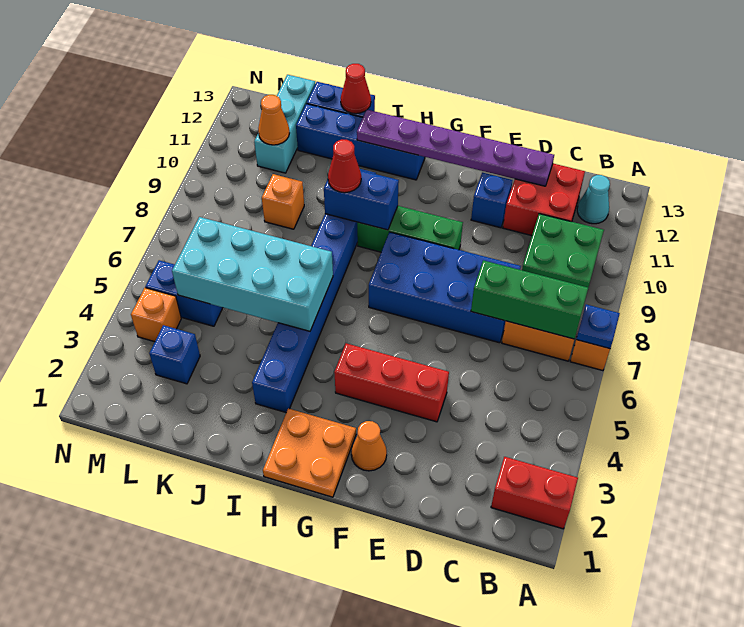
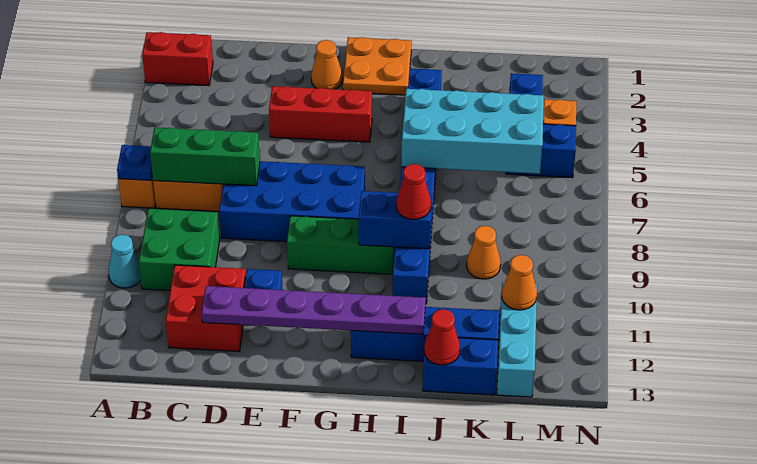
cyan cone B12 level 1 -> cyan cone A10 level 1
orange brick K9 level 1 -> orange cone K9 level 1

